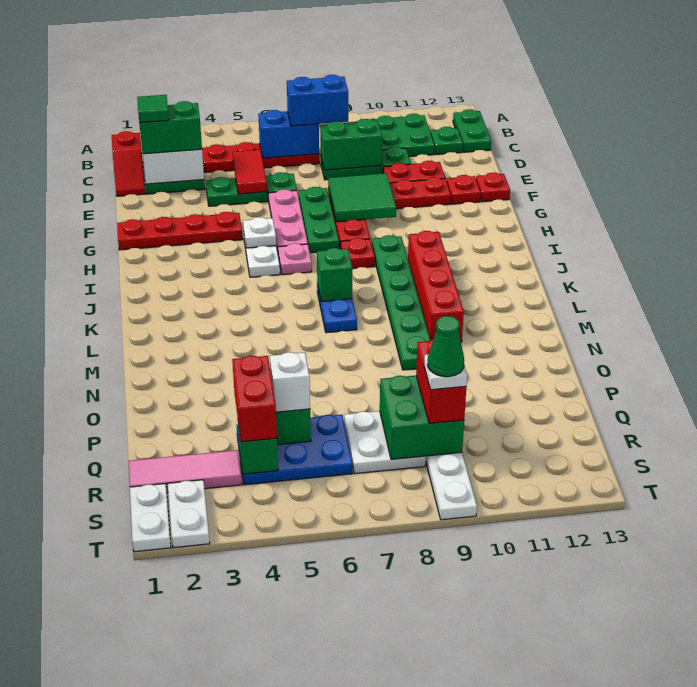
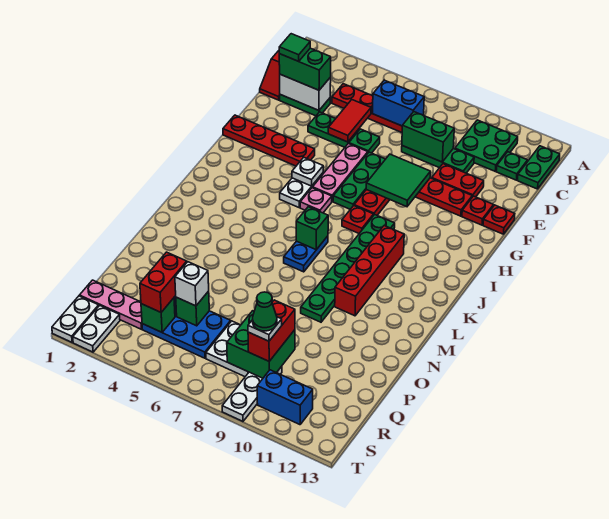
blue brick C7:C8 level 3 -> blue brick S10:S11 level 1
pink tile R1:R3 level 1 -> pink plate R1:R3 level 1

